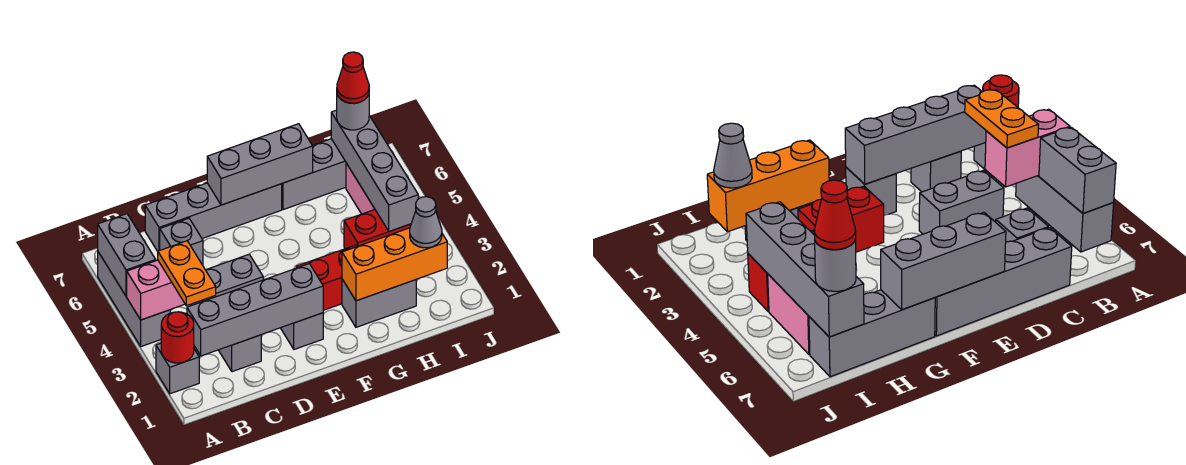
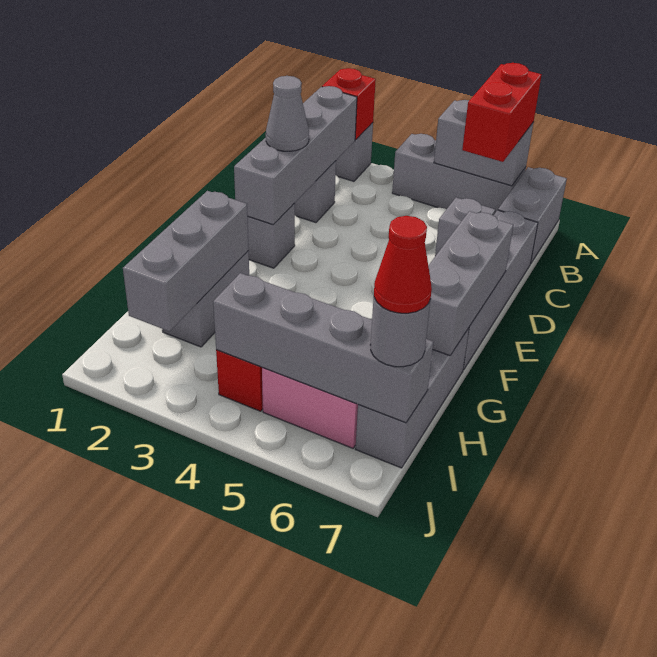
red round brick A2 level 2 -> red brick A2 level 2
pink brick A4:B4 level 2 -> none
orange plate B3:B4 level 3 -> none
grey brick C4:D4 level 1 -> grey brick A7:B7 level 1
red brick F3:G3 level 1 -> red brick A6:B6 level 3
orange brick G2:I2 level 2 -> grey brick G2:I2 level 2
grey cone I2 level 3 -> grey cone D2 level 3

